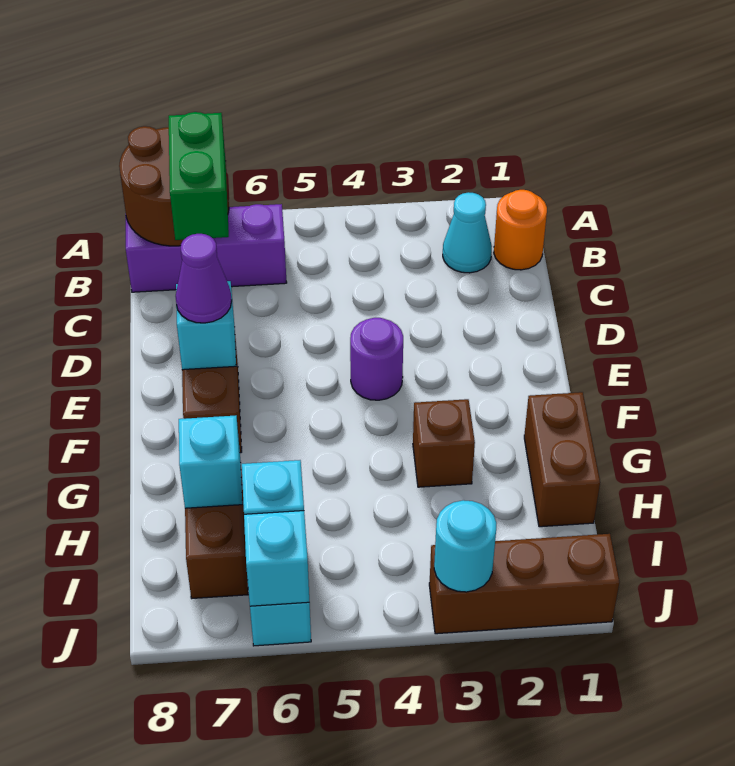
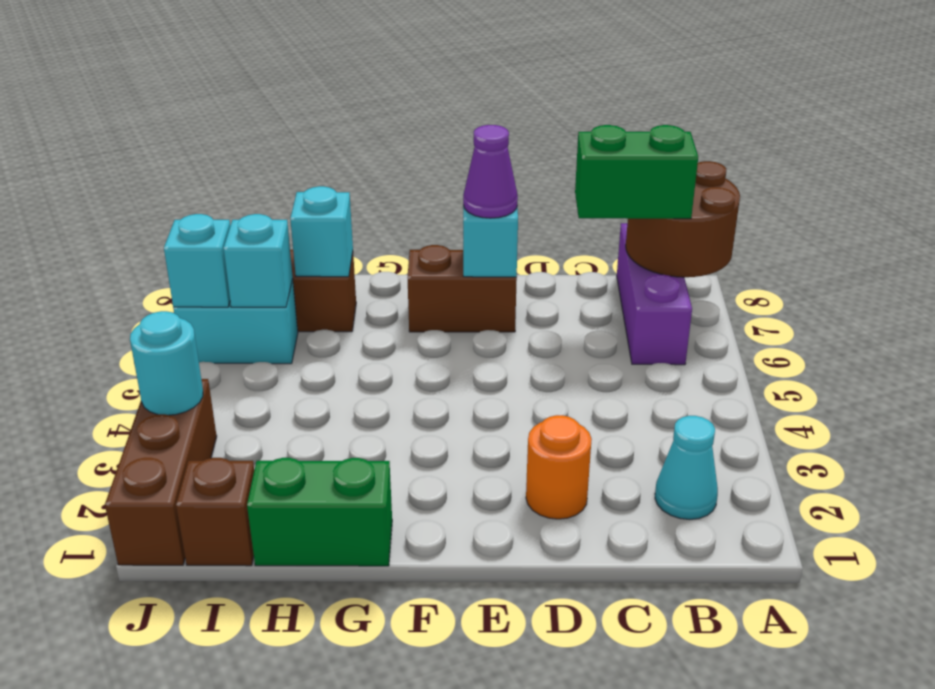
orange round brick B1 level 1 -> orange round brick D2 level 1
purple round brick E4 level 1 -> none
brown brick G1:H1 level 1 -> green brick G1:H1 level 1
brown brick G3 level 1 -> brown brick I1 level 1

